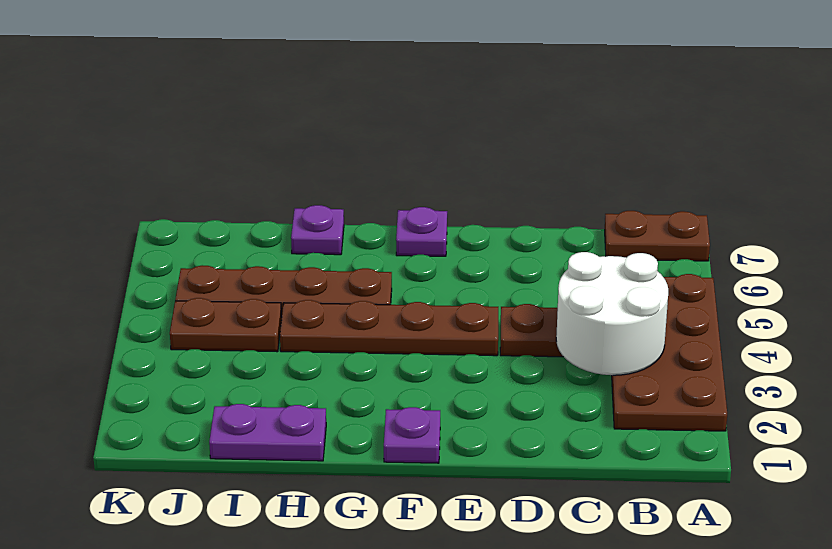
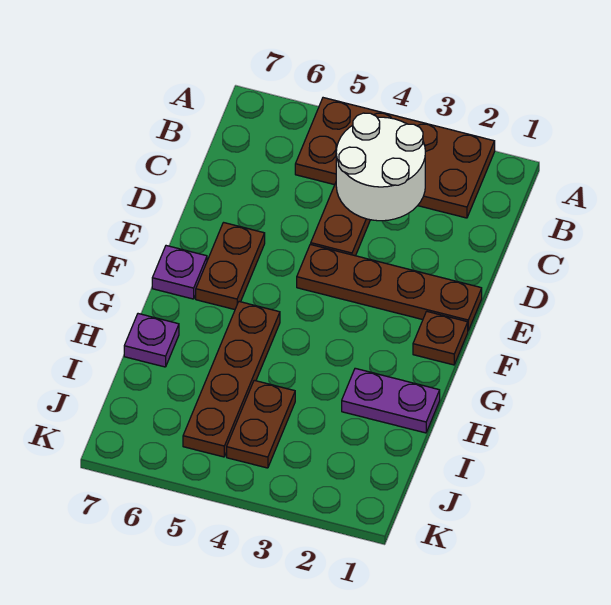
brown plate A7:B7 level 1 -> brown plate E6:F6 level 1
brown plate E4:H4 level 1 -> brown plate E1:E4 level 1
purple plate F1 level 1 -> brown plate F1 level 1
purple plate H1:I1 level 1 -> purple plate H1:H2 level 1

